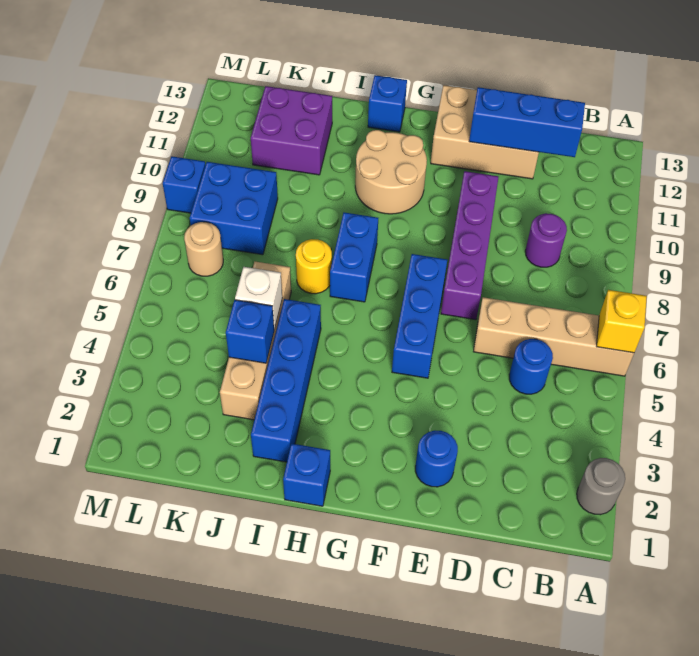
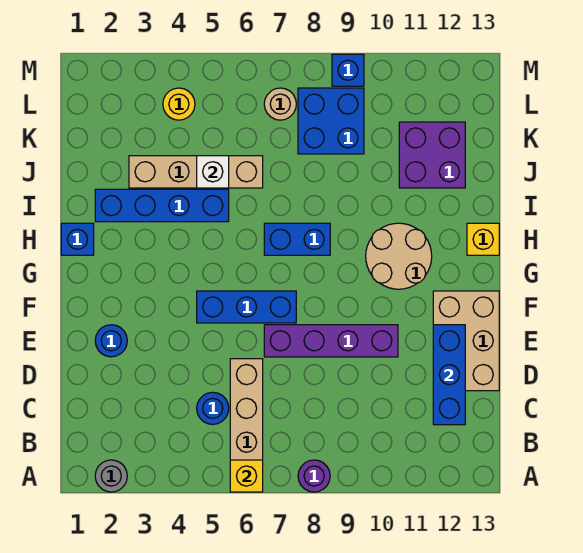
purple round brick C9 level 1 -> purple round brick A8 level 1
blue brick H13 level 1 -> yellow brick H13 level 1
yellow round brick I7 level 1 -> yellow round brick L4 level 1
blue brick J4 level 2 -> none

